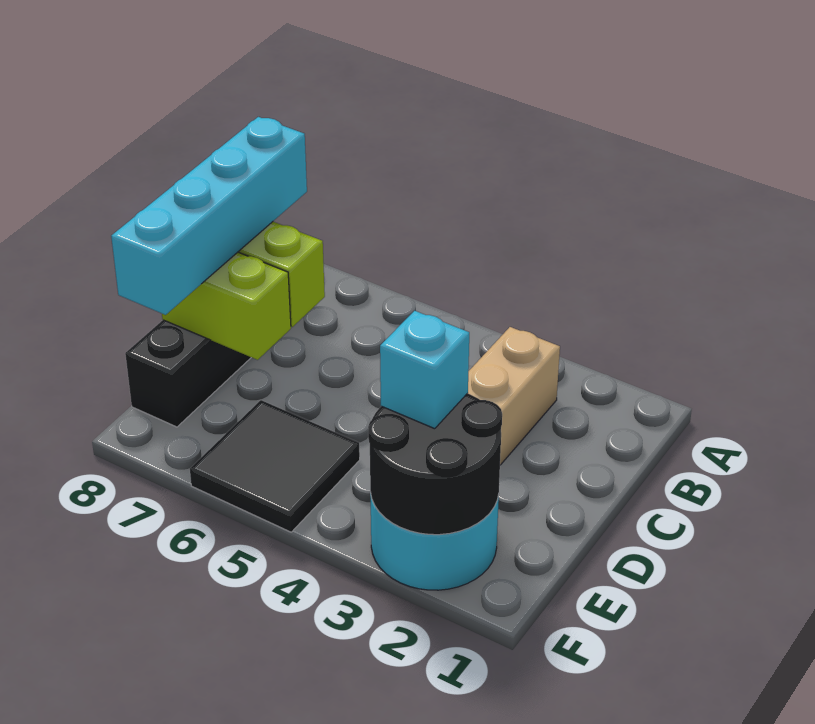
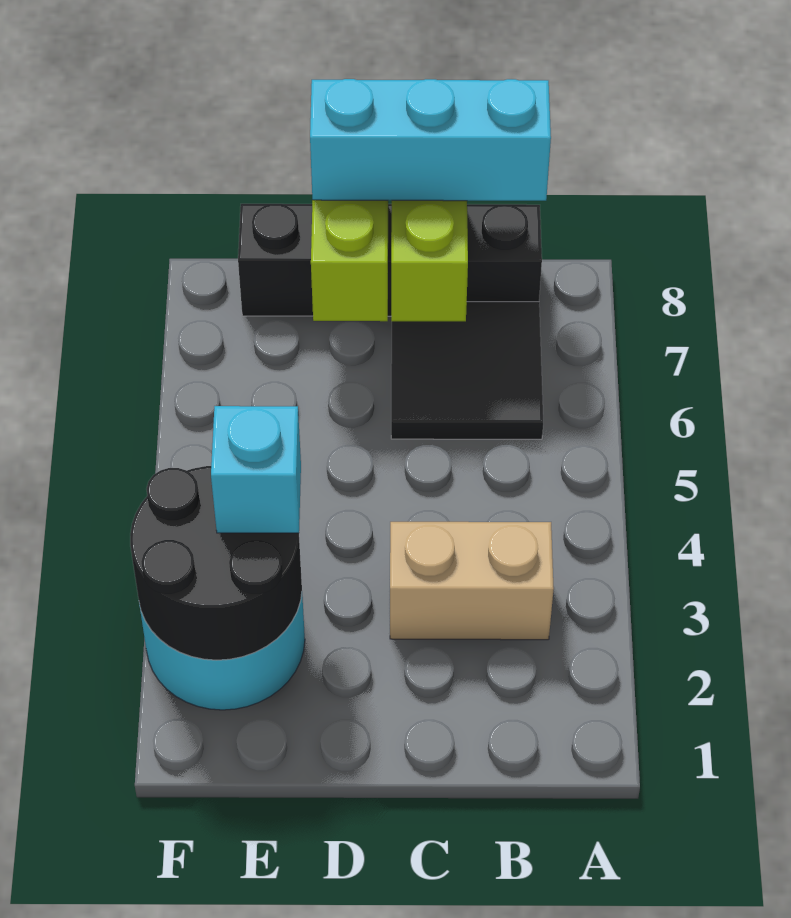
cyan brick B8:E8 level 3 -> cyan brick B8:D8 level 3
black tile E5:F6 level 1 -> black tile B6:C7 level 1

